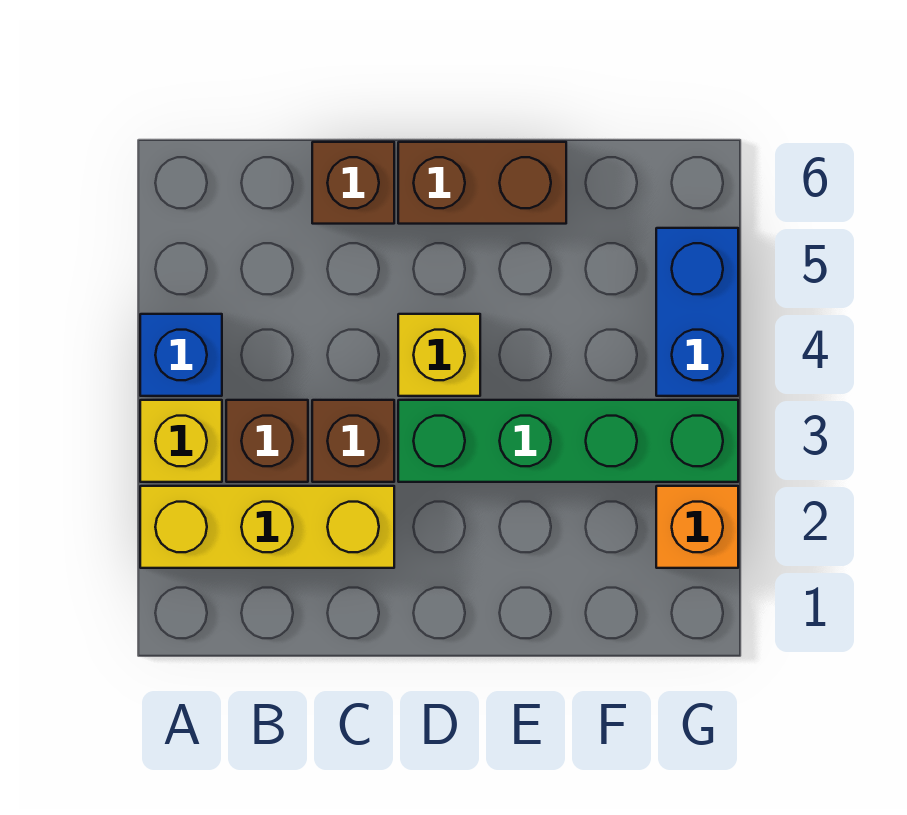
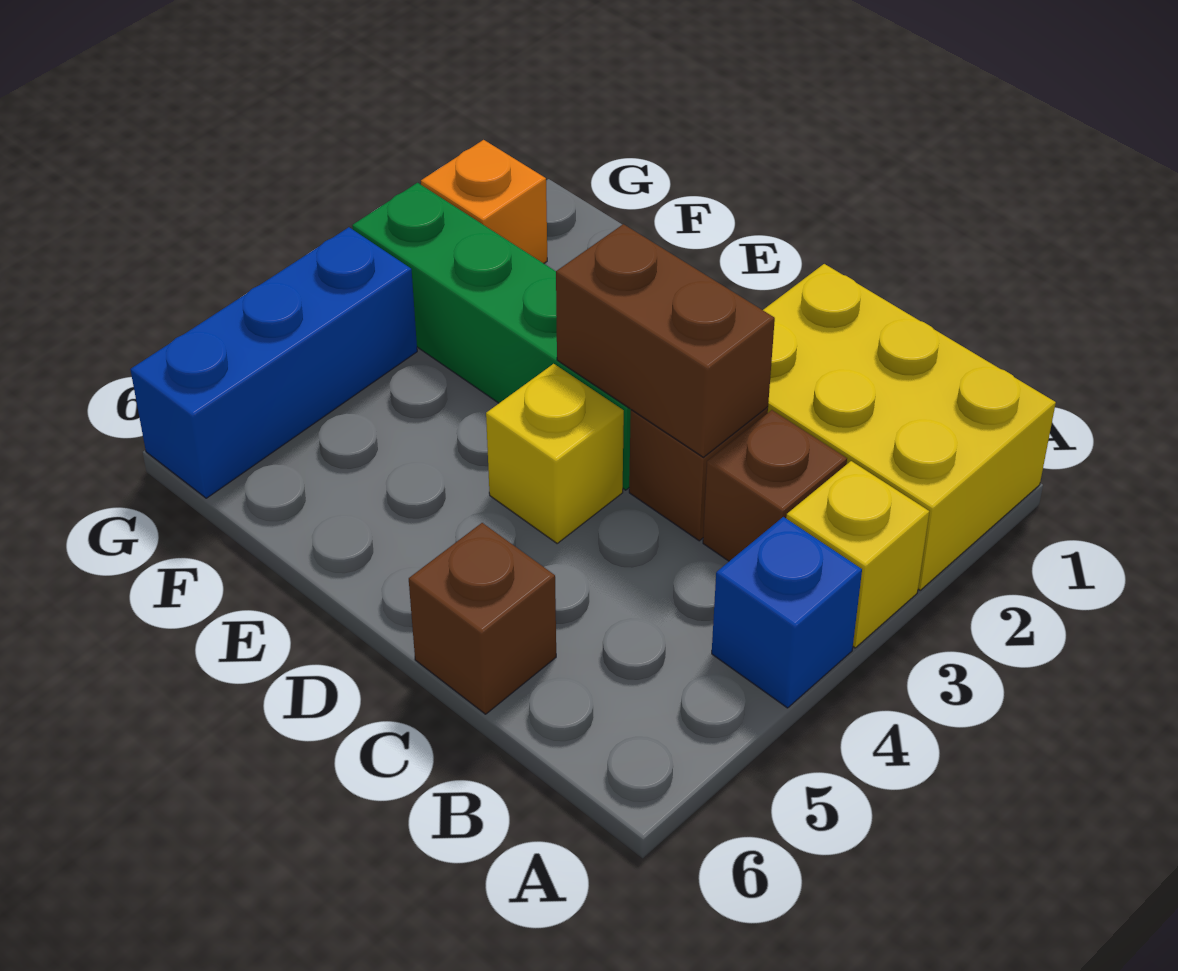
yellow brick A2:C2 level 1 -> yellow brick A1:C2 level 1
brown brick D6:E6 level 1 -> brown brick C3:D3 level 2
blue brick G4:G5 level 1 -> blue brick G4:G6 level 1

